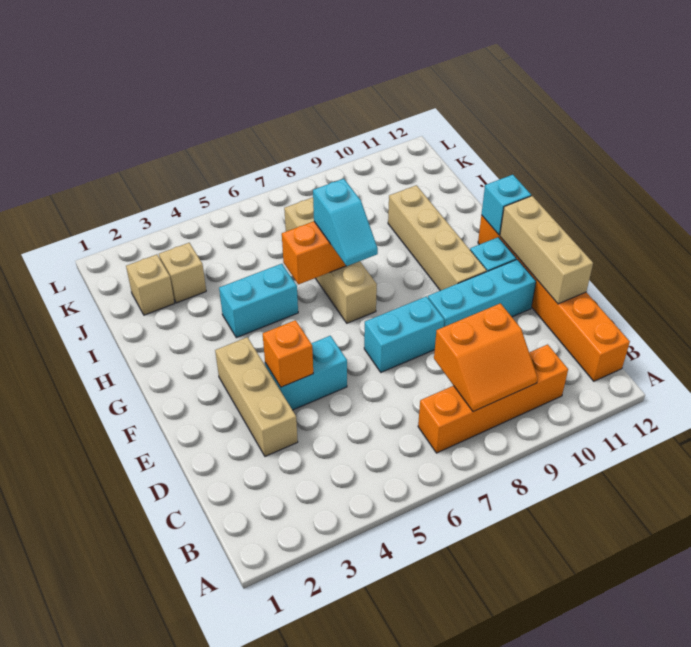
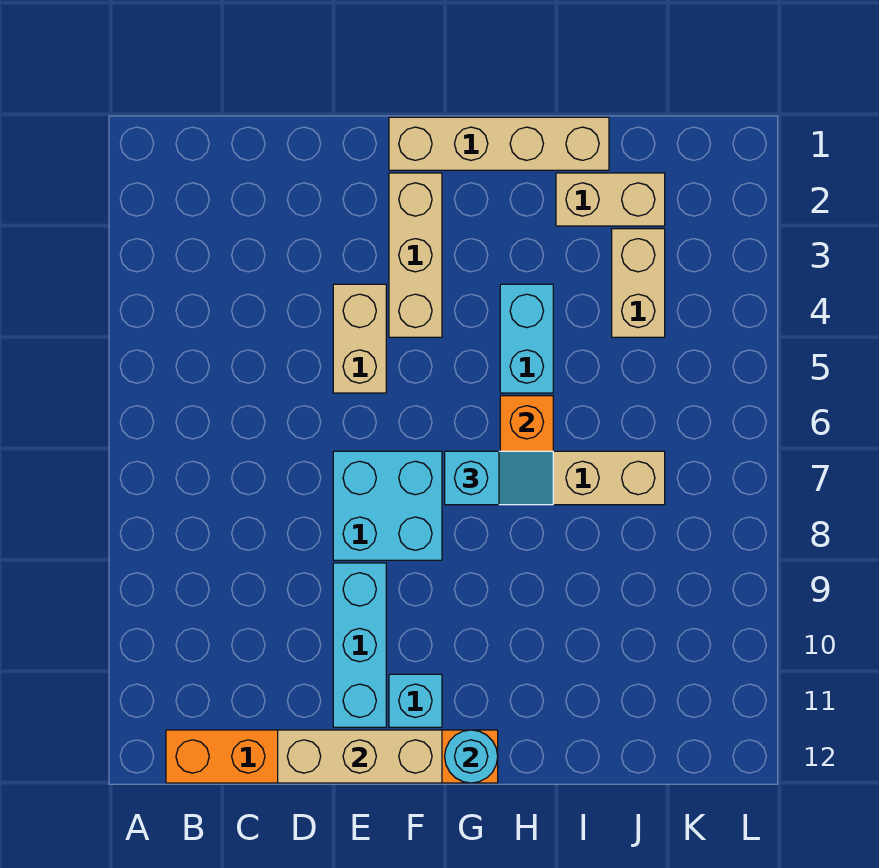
orange brick B7:B10 level 1 -> none
orange slope B8:C9 level 2 top C -> none
tan brick D3:F3 level 1 -> tan brick F2:F4 level 1
cyan brick E4:E5 level 1 -> tan brick E4:E5 level 1
orange brick E4 level 2 -> none
cyan brick E7:E8 level 1 -> cyan brick E7:F8 level 1
tan brick F10:I10 level 1 -> tan brick F1:I1 level 1
cyan slope G7:H7 level 3 top H -> cyan slope G7:H7 level 3 top G
cyan brick G12 level 2 -> cyan round brick G12 level 2
tan brick J2 level 1 -> tan brick I2:J2 level 1
tan brick J3 level 1 -> tan brick J3:J4 level 1

